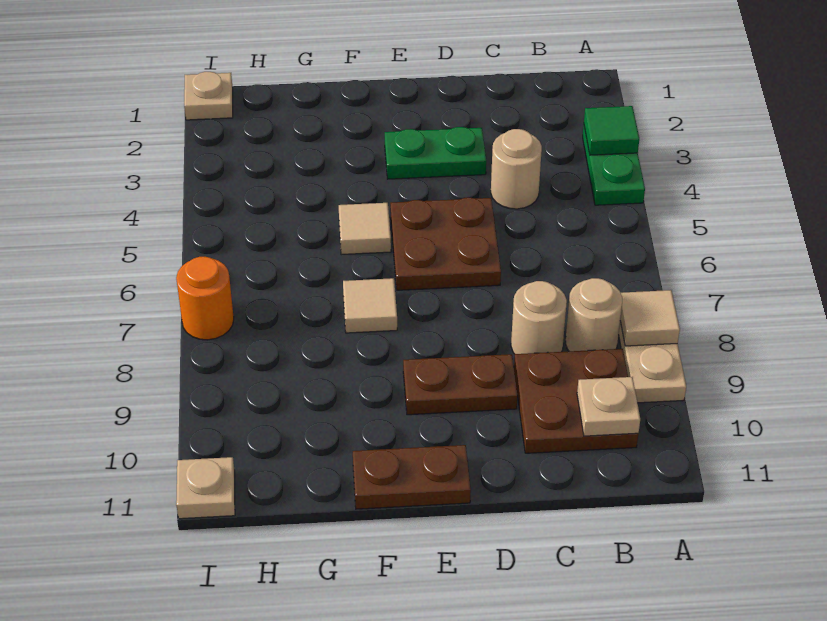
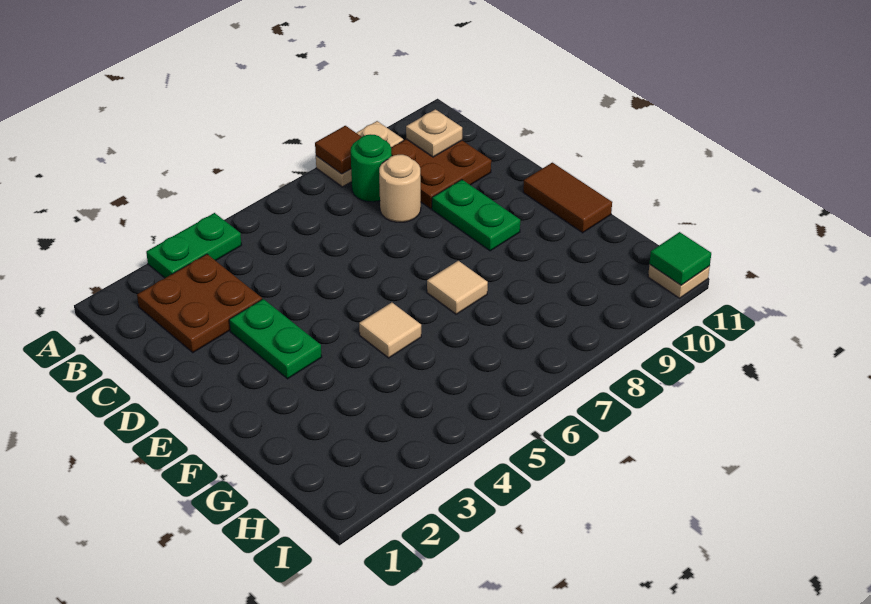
green tile A3 level 2 -> green tile I11 level 2
tan tile A8 level 2 -> brown tile A8 level 2
tan round brick B8 level 1 -> green round brick B8 level 1
tan round brick C4 level 1 -> none
brown plate D5:E6 level 1 -> brown plate B2:C3 level 1
brown plate D9:E9 level 1 -> green plate D9:E9 level 1
brown plate E11:F11 level 1 -> brown tile E11:F11 level 1
tan plate I1 level 1 -> none
orange round brick I7 level 1 -> none

